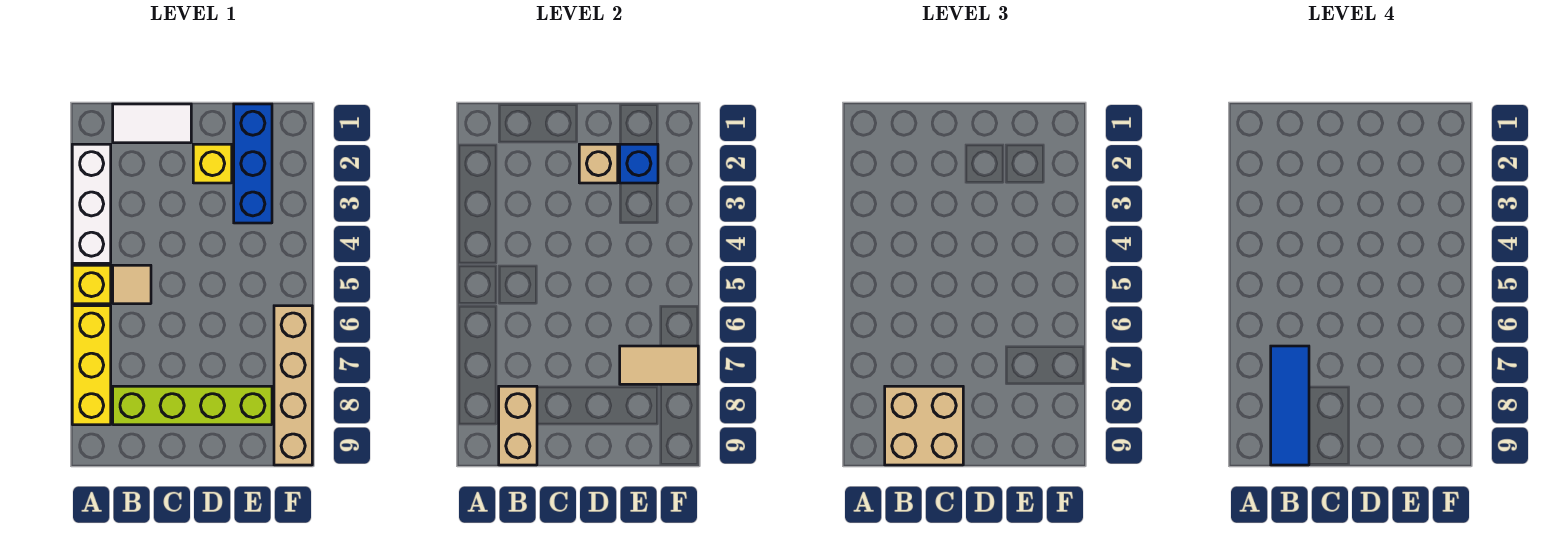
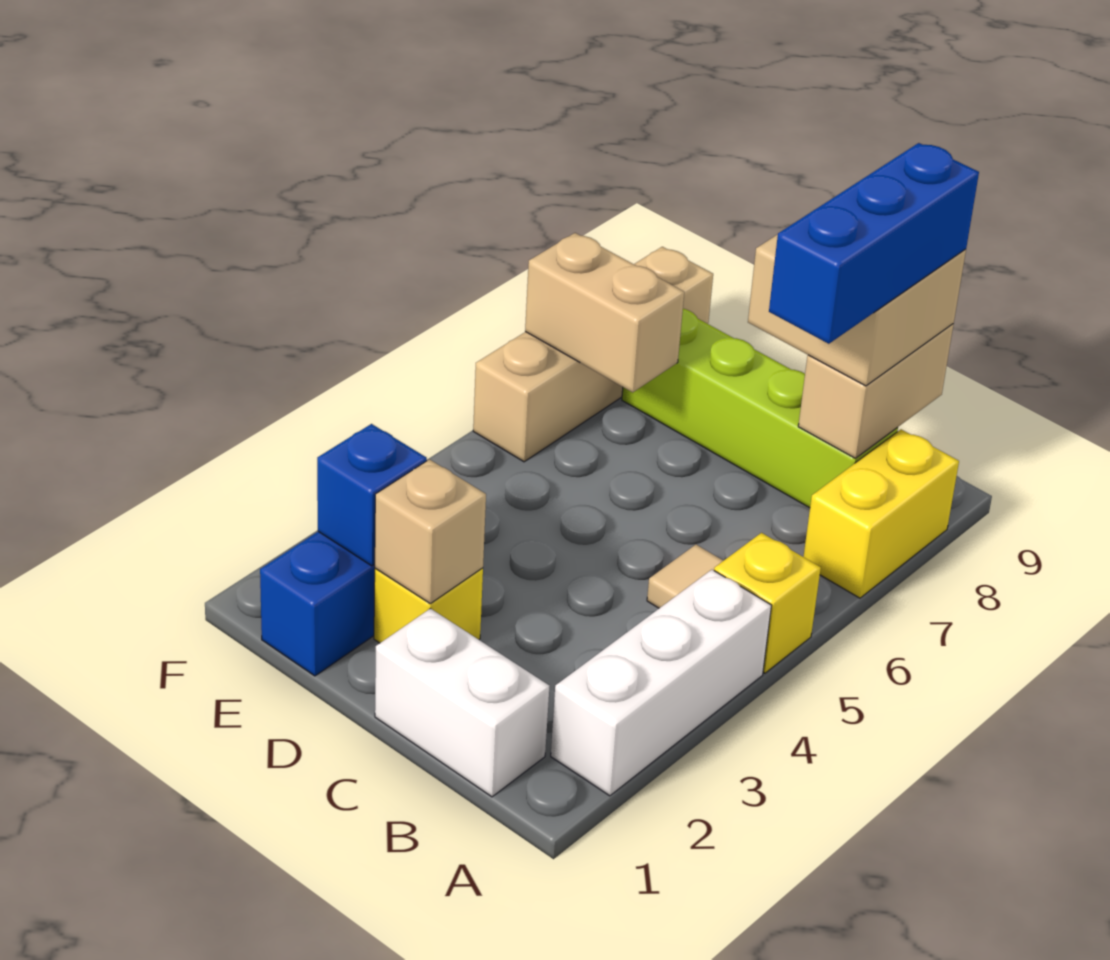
yellow brick A6:A8 level 1 -> yellow brick A7:A8 level 1
white tile B1:C1 level 1 -> white brick B1:C1 level 1
blue tile B7:B9 level 4 -> blue brick B7:B9 level 4
tan tile E7:F7 level 2 -> tan brick E7:F7 level 2

